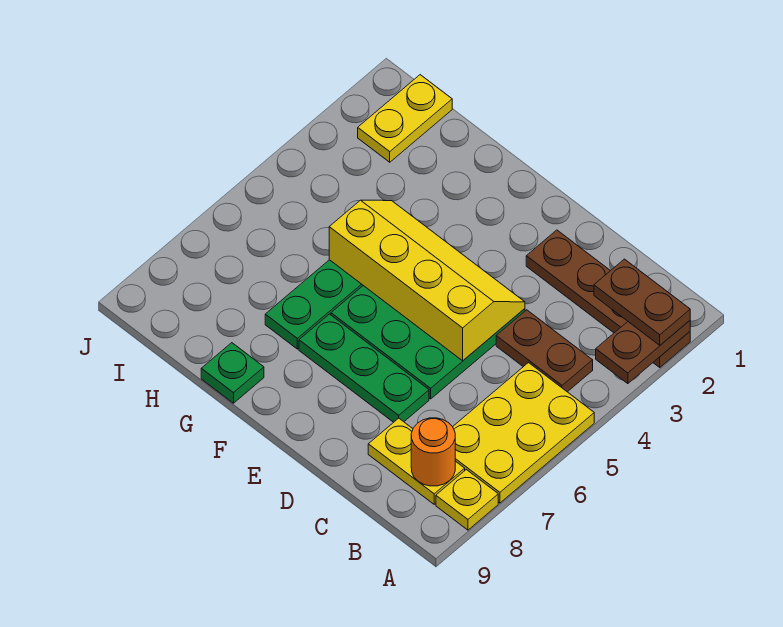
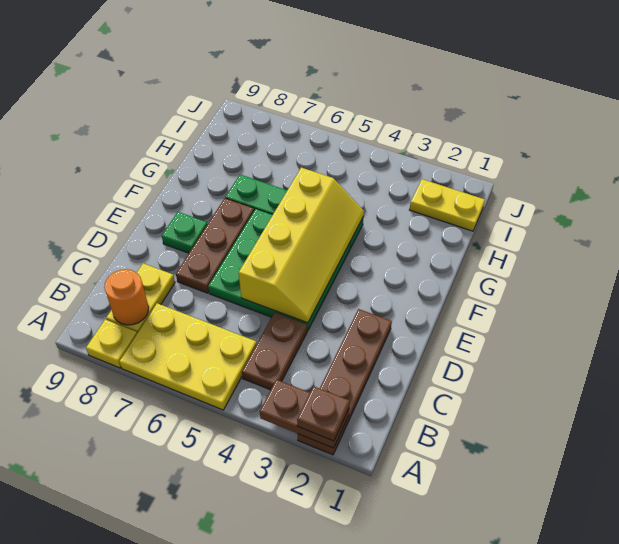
brown plate A2:B2 level 3 -> brown plate A2 level 3
green plate D7:F7 level 1 -> brown plate D7:F7 level 1
green plate G9 level 1 -> green plate E8 level 1

